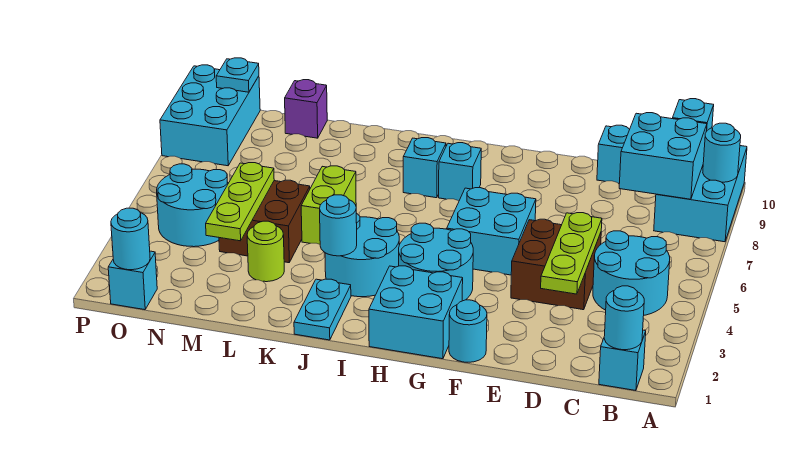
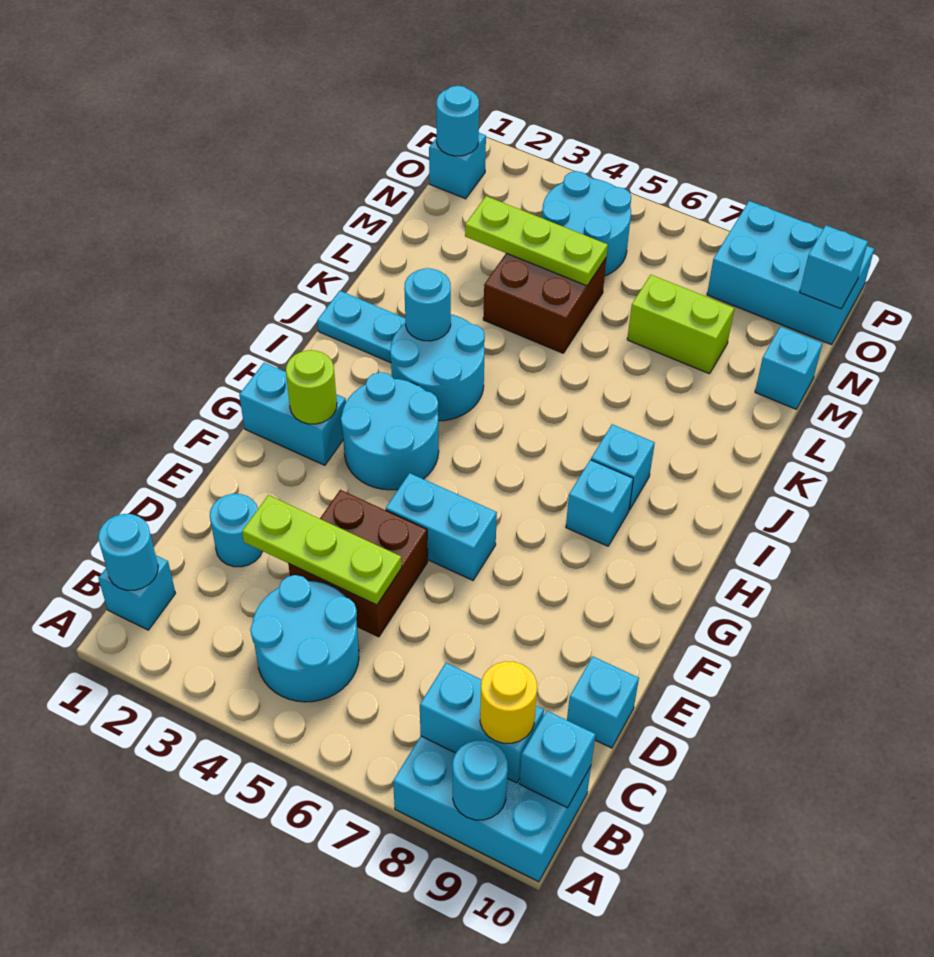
cyan brick B8:C9 level 2 -> cyan brick B8:B9 level 2
none -> yellow round brick B9 level 3
cyan round brick F1 level 1 -> cyan round brick D2 level 1
cyan brick F5:G6 level 1 -> cyan brick F5:F6 level 1
cyan brick G1:H2 level 1 -> cyan brick G1:G2 level 1
lime brick K5:K6 level 1 -> lime brick M7:M8 level 1
lime round brick L3 level 1 -> lime round brick G2 level 2
purple brick M10 level 1 -> cyan brick M10 level 1
cyan plate O10 level 2 -> cyan brick O10 level 2

